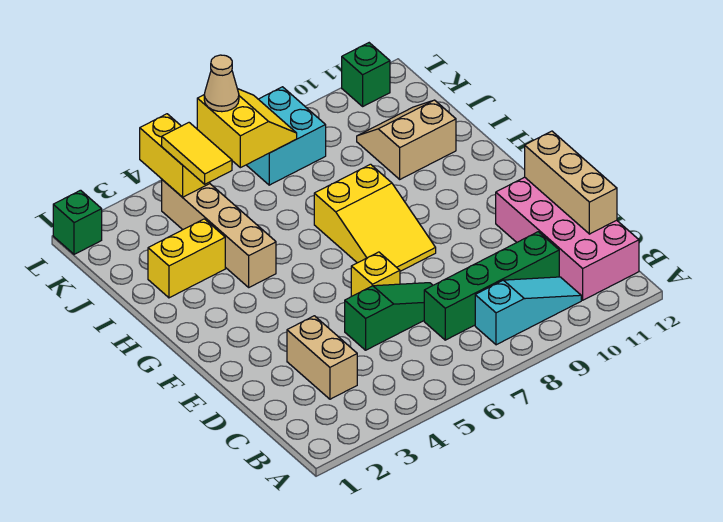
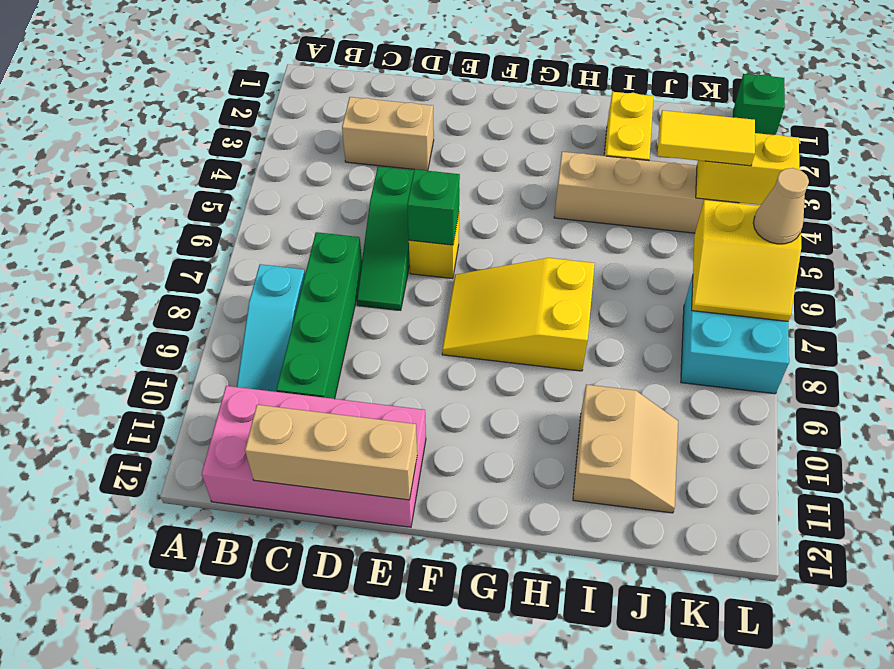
green brick L11 level 1 -> green brick E6 level 2

